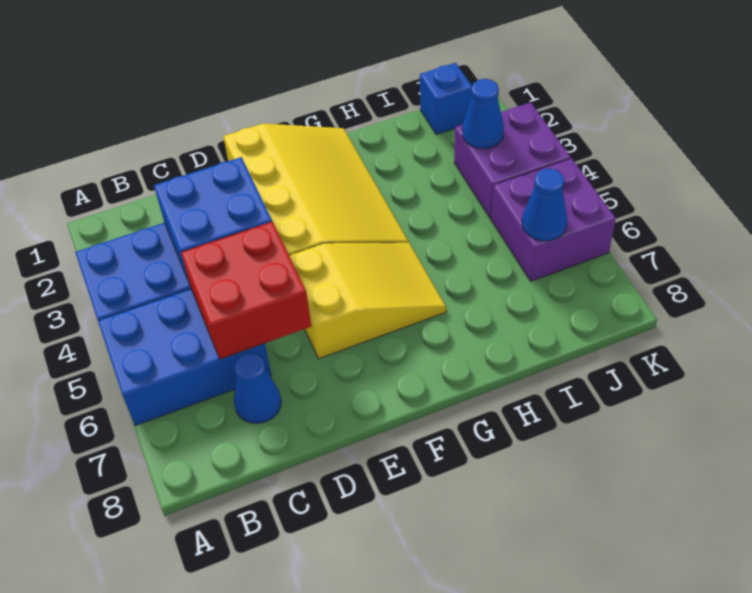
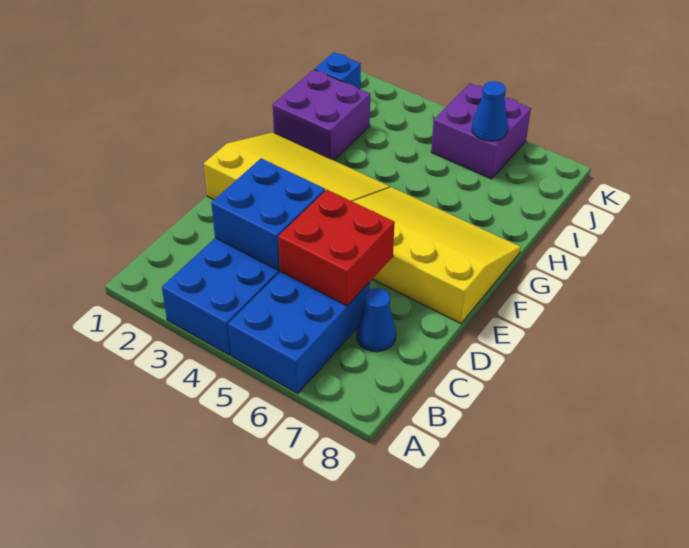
yellow slope E5:G6 level 1 top E -> yellow slope E5:G8 level 1 top E
purple brick J3:K4 level 1 -> purple brick H1:I2 level 1
blue cone J3 level 2 -> none

